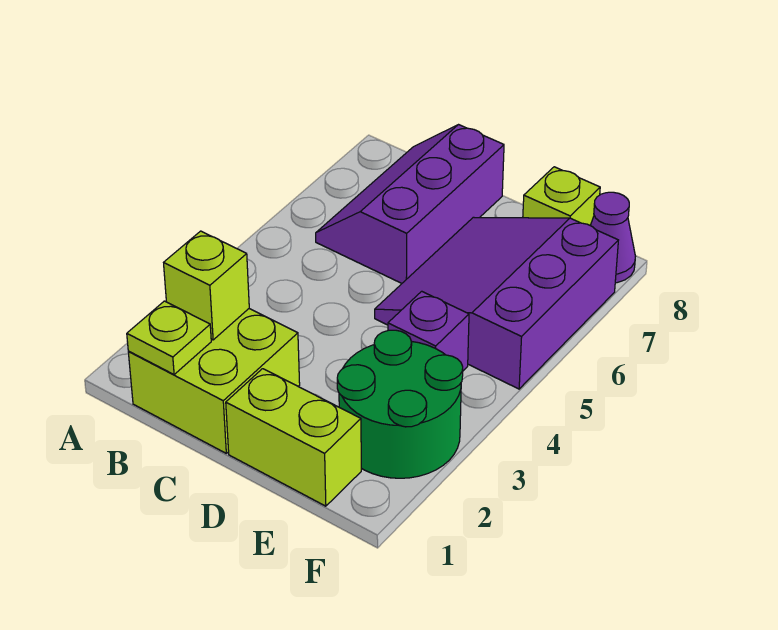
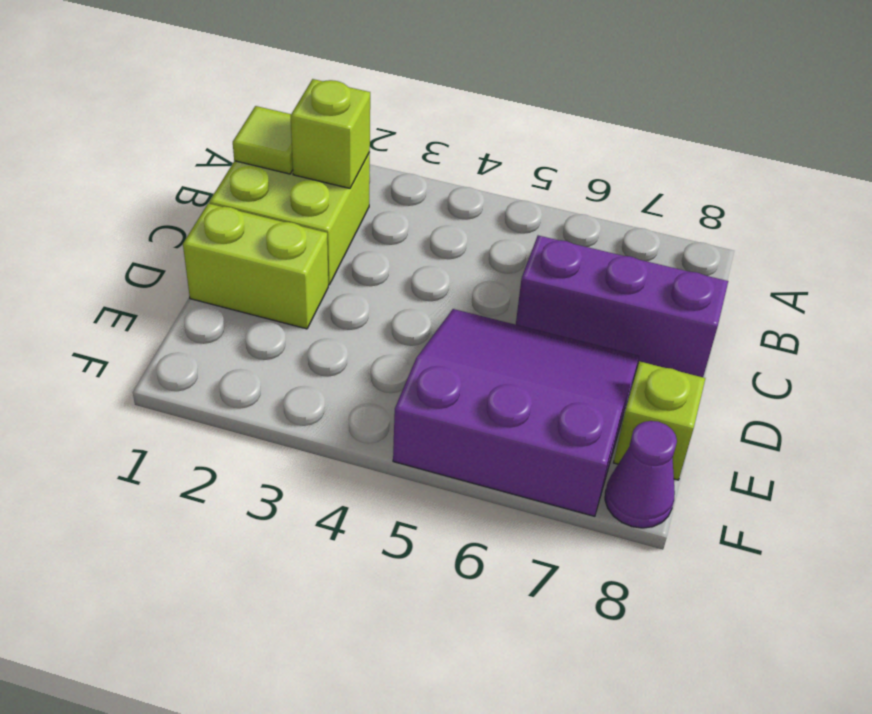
lime plate B1 level 2 -> lime tile B1 level 2
lime brick D1:E1 level 1 -> lime brick D1:D2 level 1
green round brick E2:F3 level 1 -> none
purple brick E4 level 1 -> none

